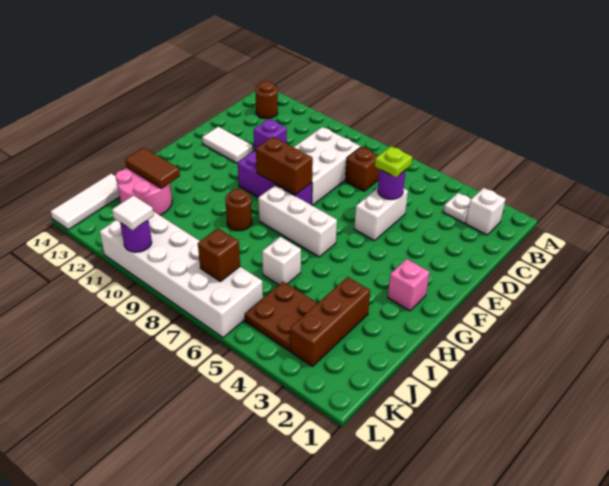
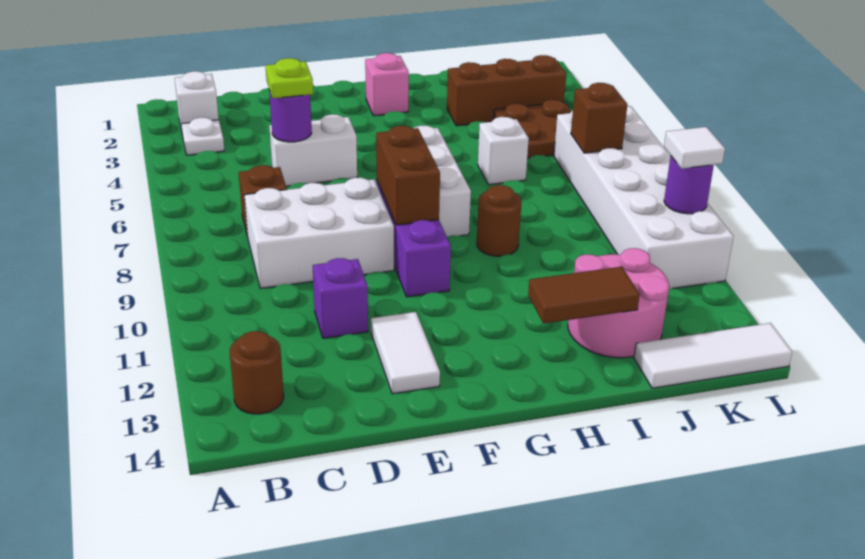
brown tile I12:I13 level 2 -> brown tile H13:I13 level 2

